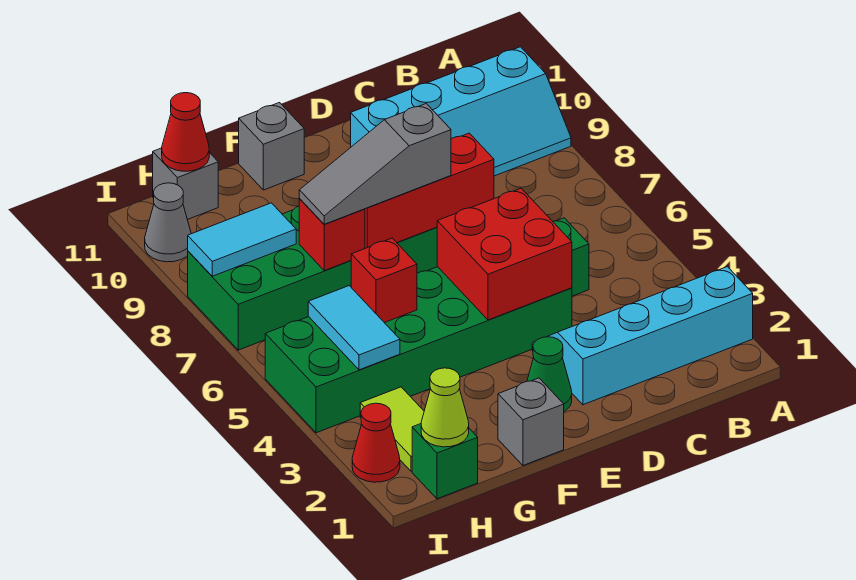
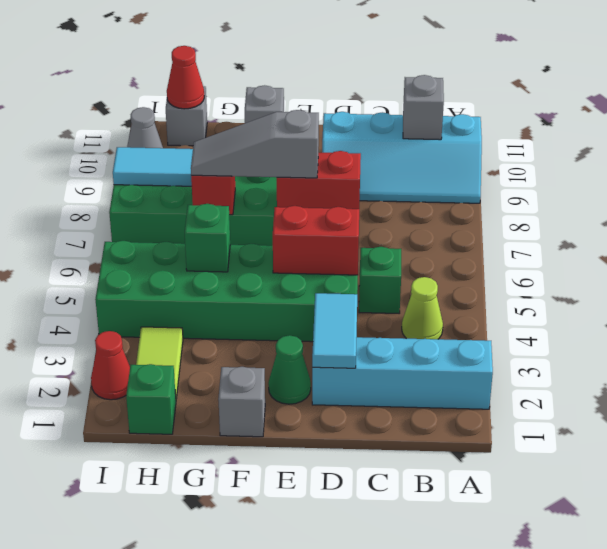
none -> grey brick B10 level 2
red brick D4:E5 level 2 -> red brick D5:E5 level 2
red brick D7:F7 level 2 -> red brick D7:E7 level 2
red brick G5 level 2 -> green brick G5 level 2
lime cone H1 level 2 -> lime cone B4 level 1
cyan tile H4:H5 level 2 -> cyan tile D2:D3 level 2

